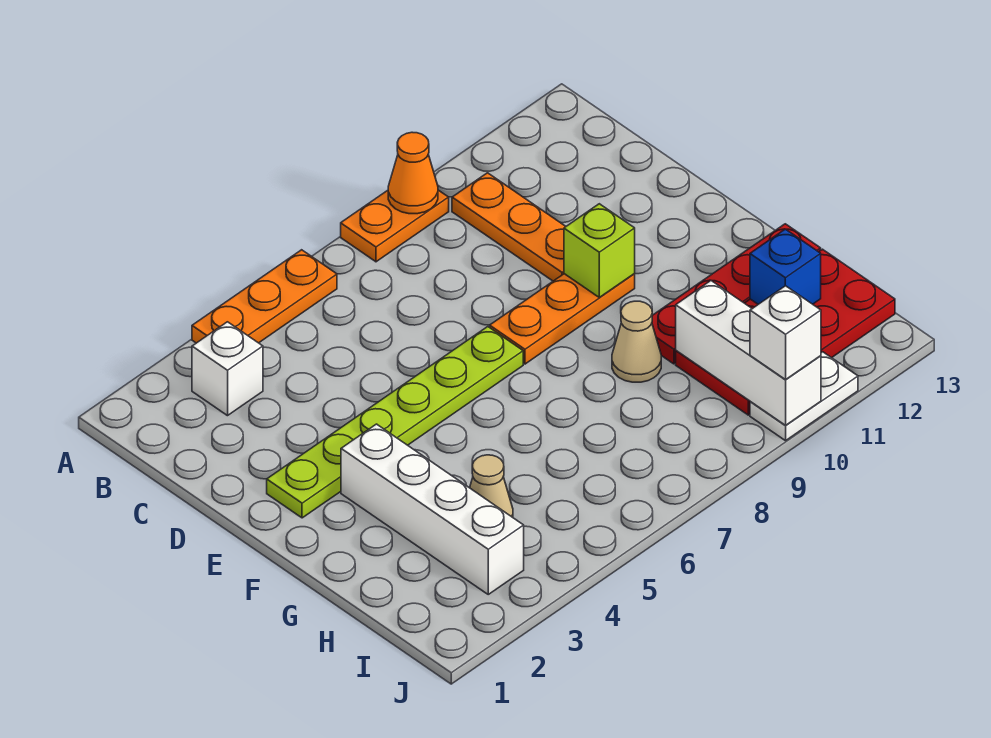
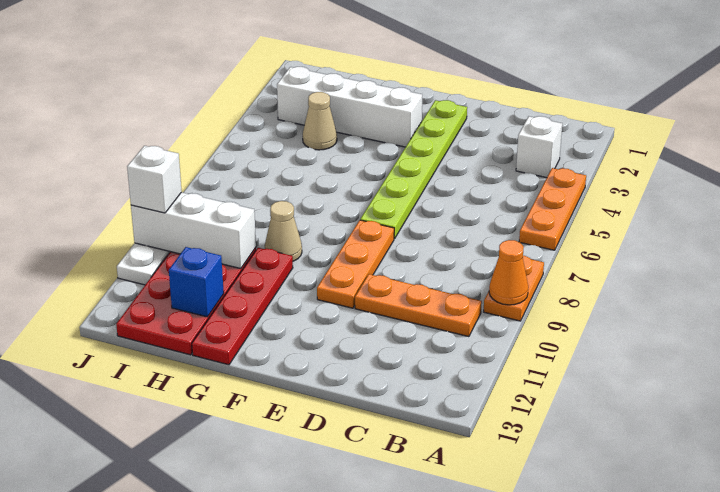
lime brick E10 level 2 -> none

